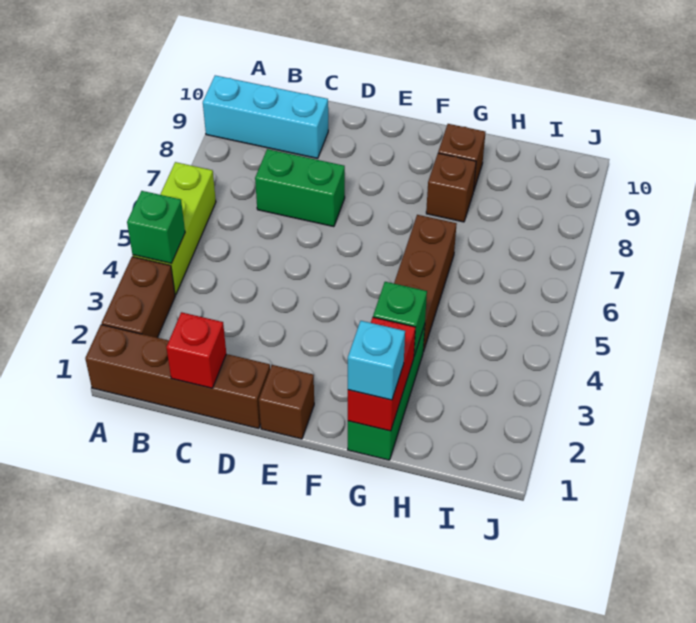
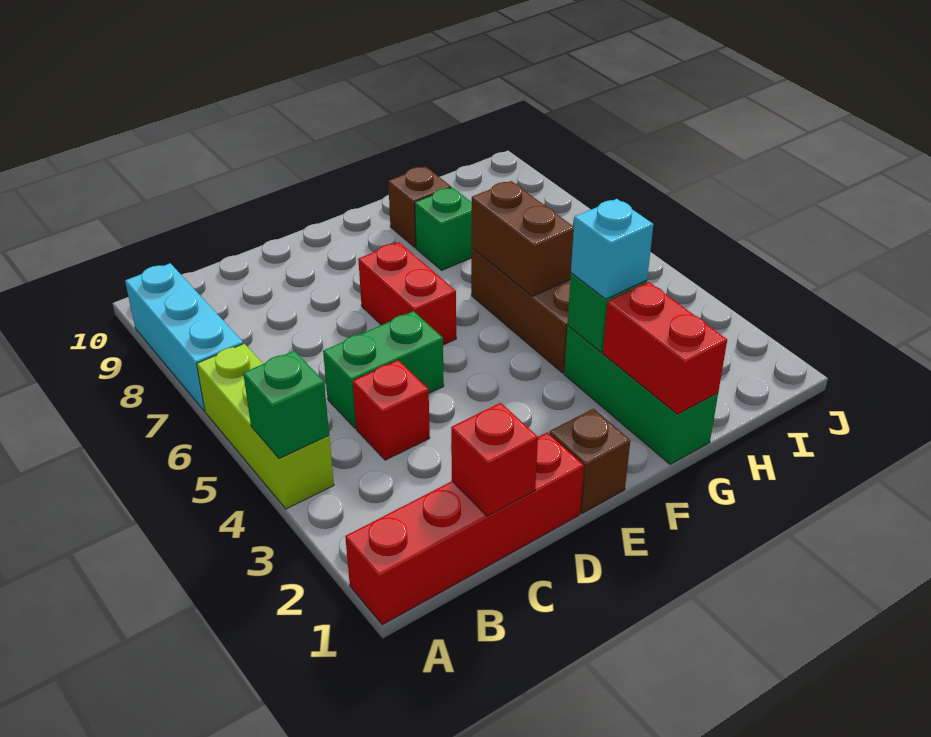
brown brick A1:D1 level 1 -> red brick A1:D1 level 1
brown brick A2:A3 level 1 -> brown brick G5:G6 level 2
cyan brick A9:C9 level 1 -> cyan brick A7:A9 level 1
none -> red brick C4 level 1
green brick C7:D7 level 1 -> green brick C5:D5 level 1
none -> red brick E6:E7 level 1
cyan brick G1 level 3 -> cyan brick G3 level 3
brown brick G8 level 1 -> green brick G8 level 1

